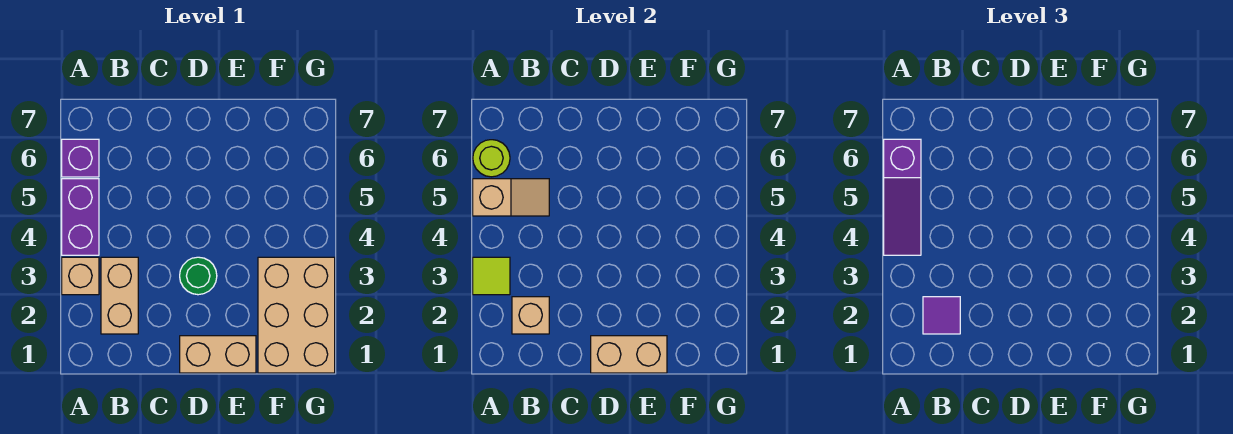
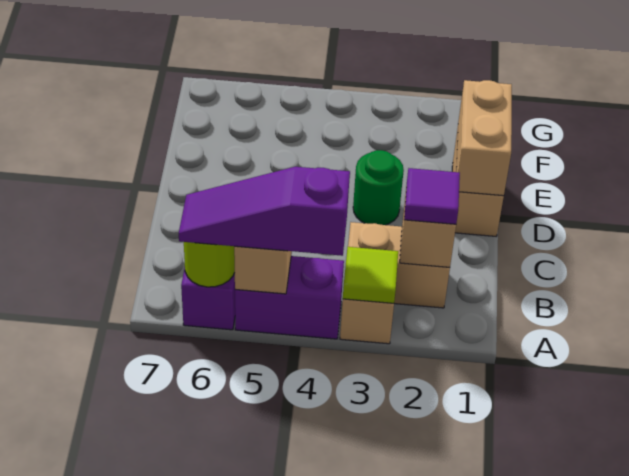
purple slope A4:A6 level 3 top 6 -> purple slope A4:A6 level 3 top 4
tan brick F1:G3 level 1 -> none

